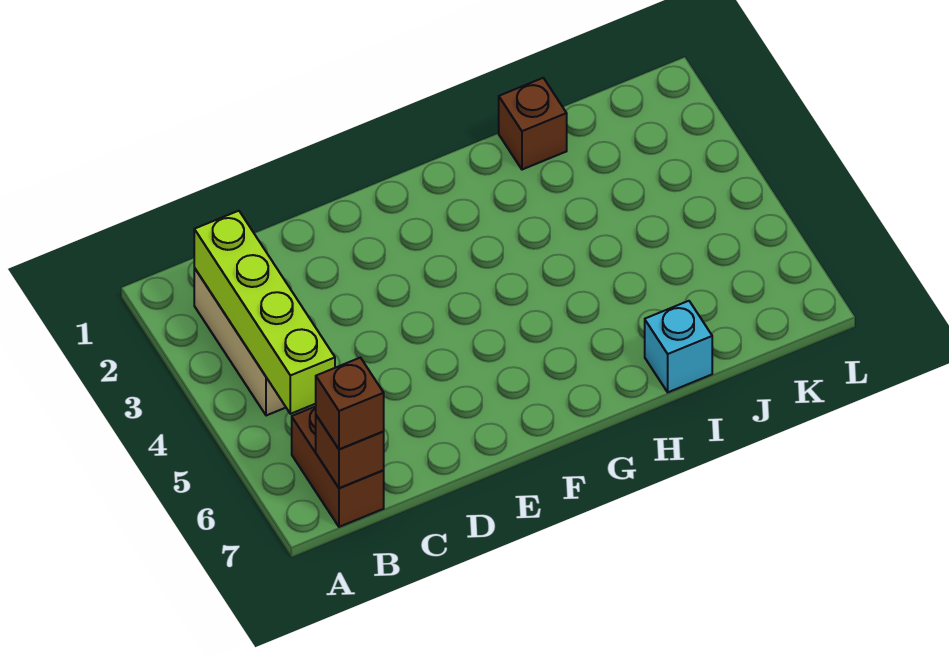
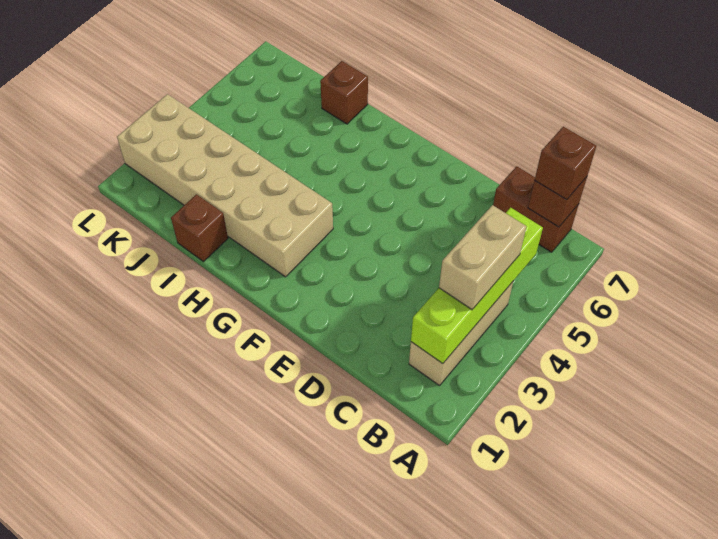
none -> tan brick B3:B4 level 3
brown brick B6:B7 level 1 -> brown brick B7:C7 level 1
none -> tan brick G2:L3 level 1
cyan brick I7 level 1 -> brown brick I7 level 1

